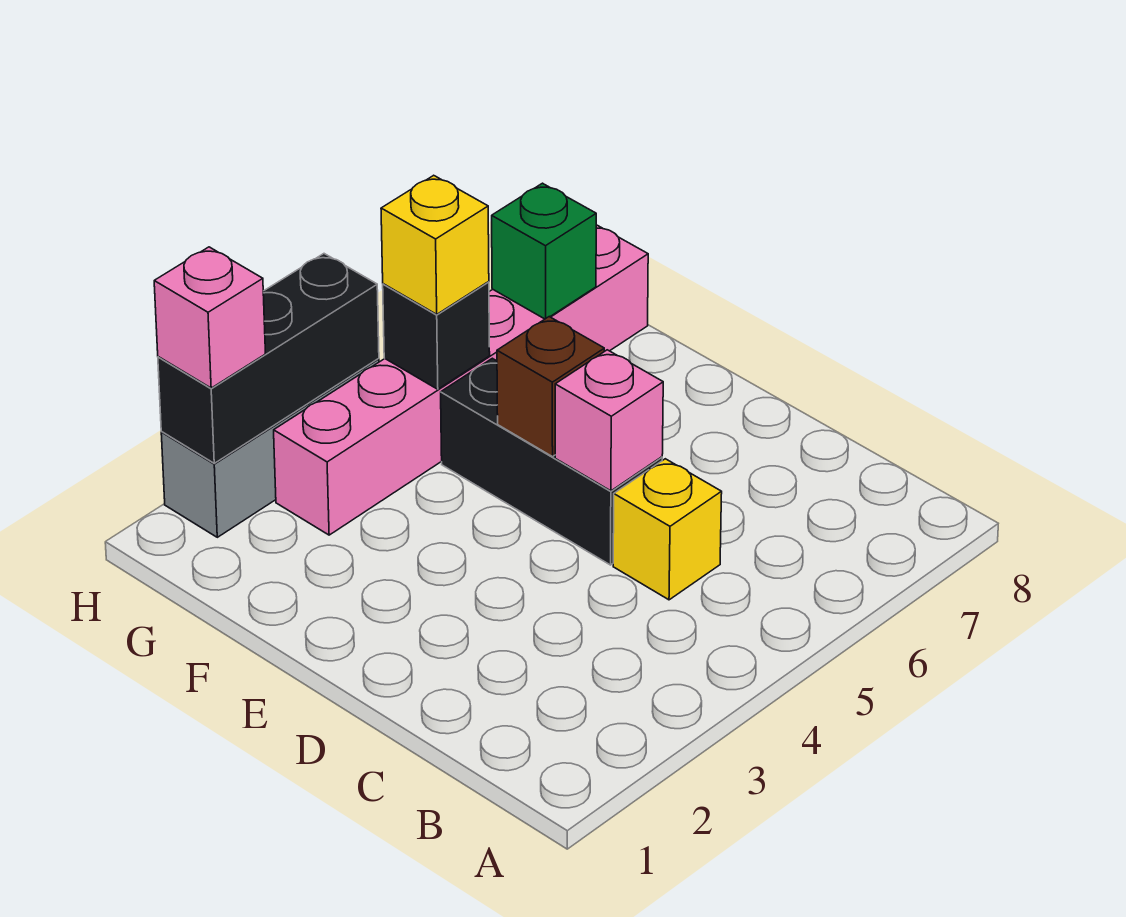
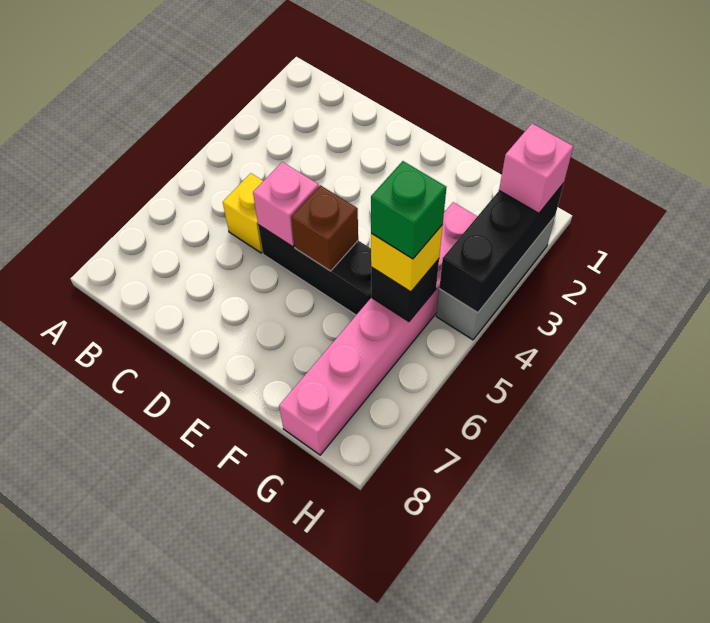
green brick G7 level 2 -> green brick G5 level 4

